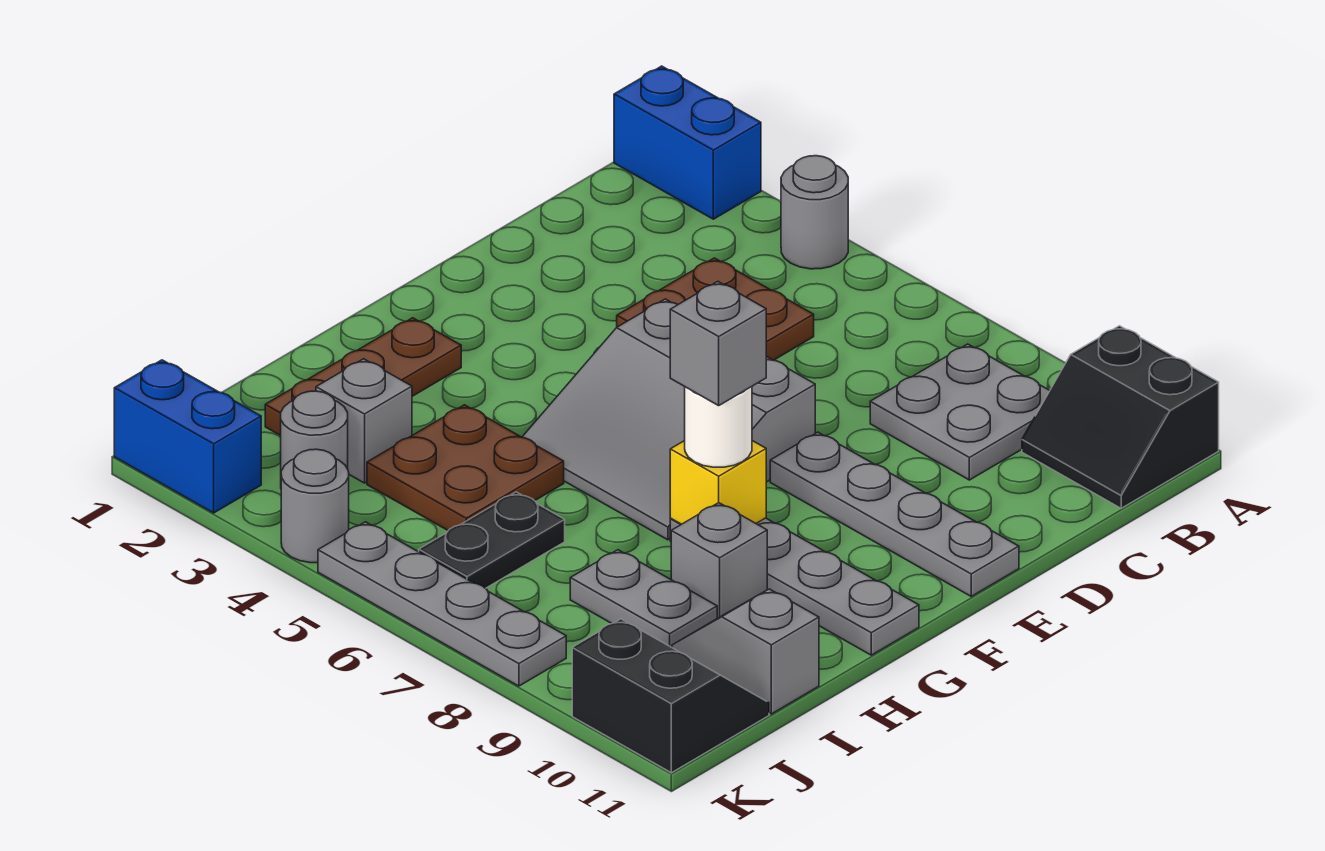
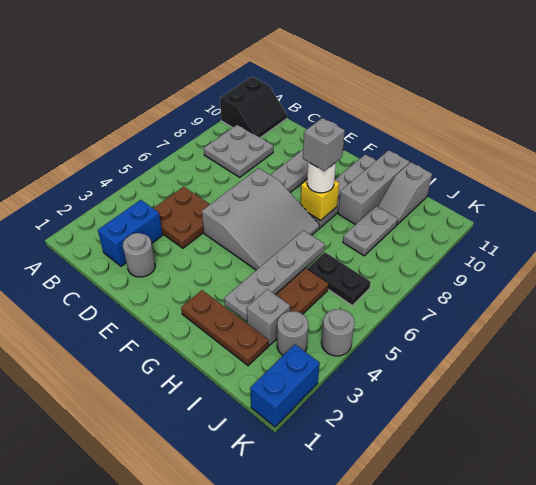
blue brick A1:A2 level 1 -> blue brick C2:C3 level 1
grey round brick A4 level 1 -> grey round brick D2 level 1
grey brick H9 level 1 -> grey brick H9:H11 level 1
black slope J10:K11 level 1 top K -> none
grey plate K5:K8 level 1 -> grey plate H3:H6 level 2

